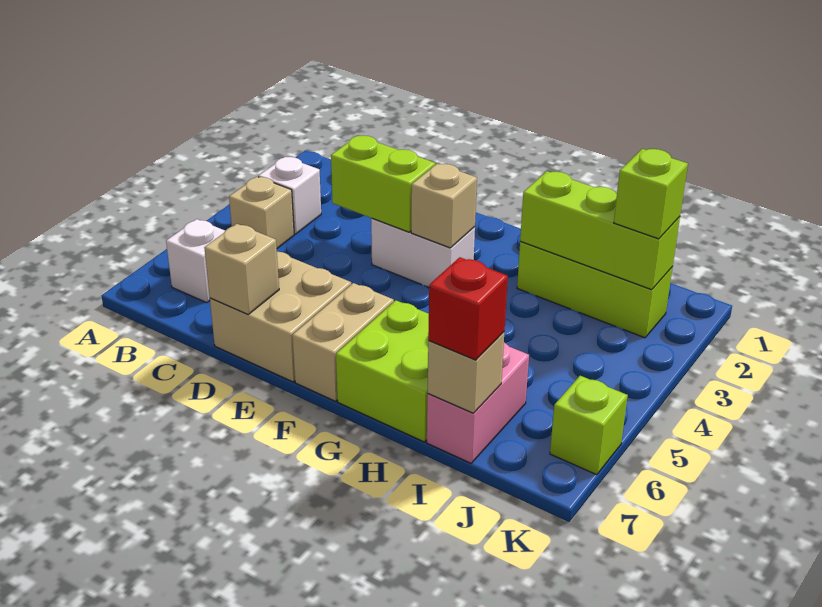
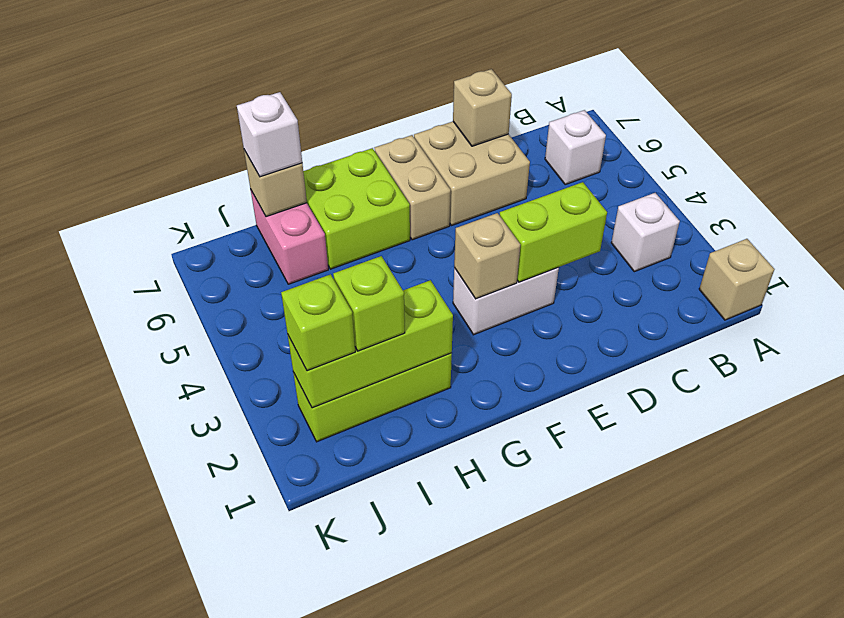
tan brick B4 level 1 -> tan brick A1 level 1
red brick I7 level 3 -> white brick I7 level 3
lime brick K6 level 1 -> lime brick I2 level 3

